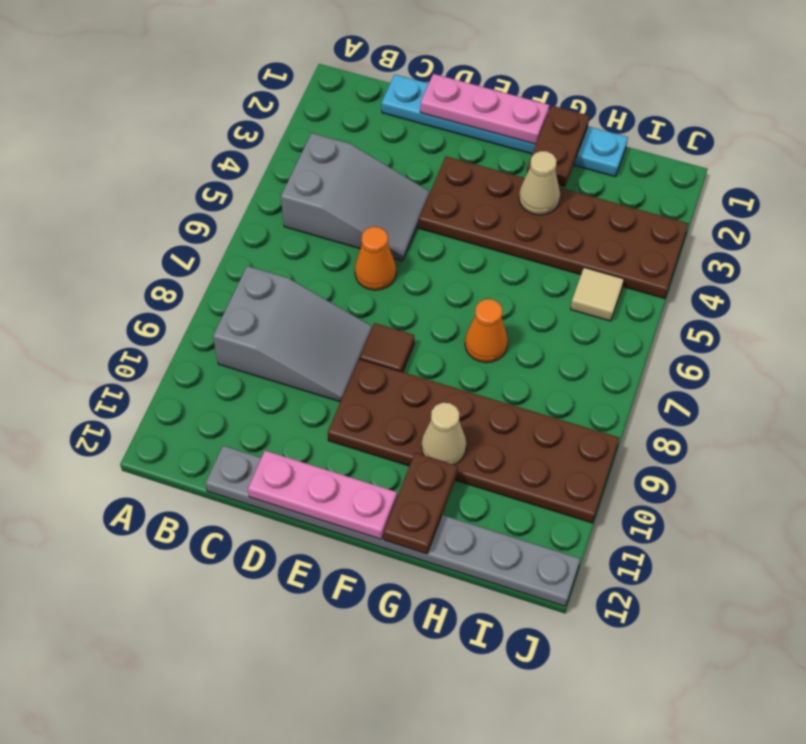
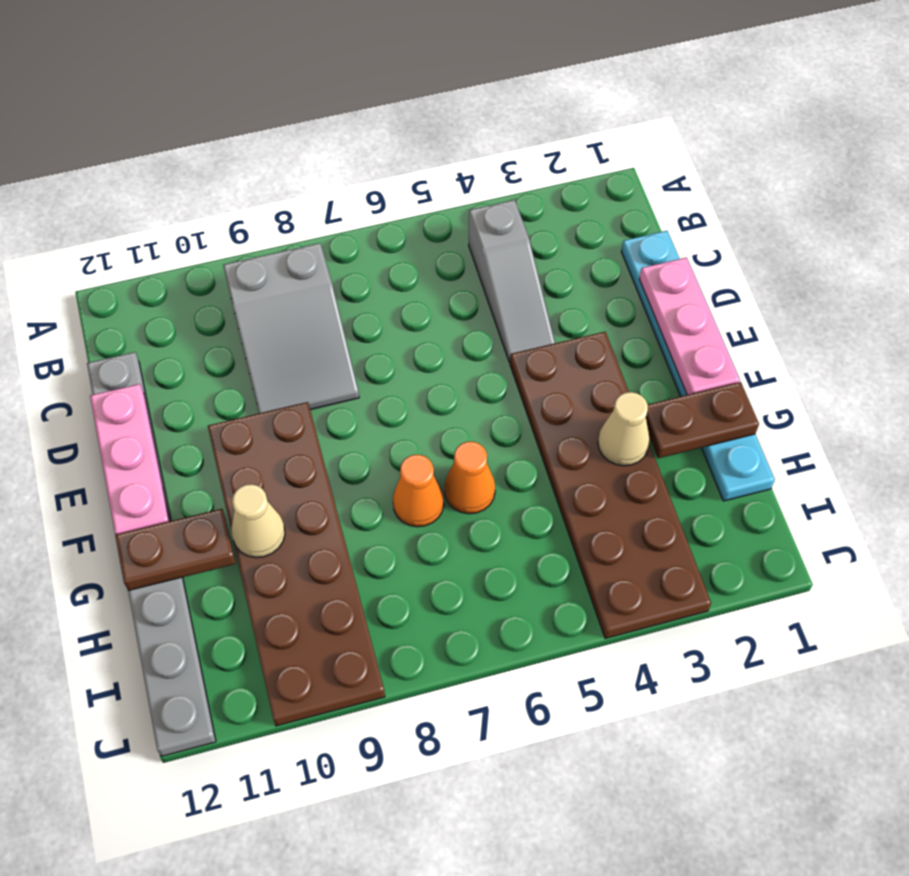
grey slope B4:D5 level 1 top B -> grey slope B4:D4 level 1 top B
orange cone D6 level 1 -> orange cone G6 level 1
brown tile E8 level 1 -> none
tan tile I5 level 1 -> none

